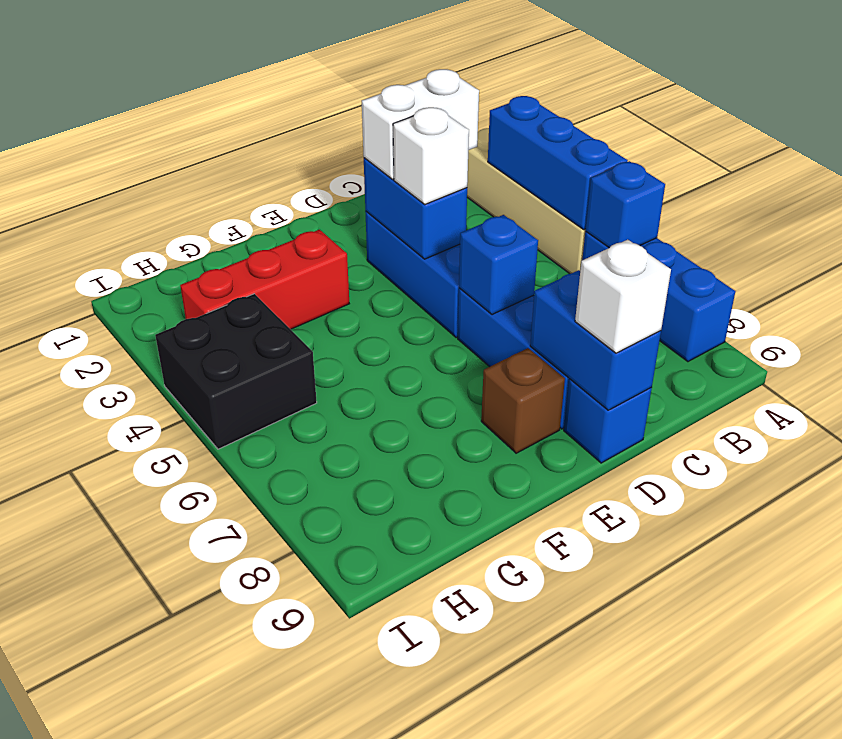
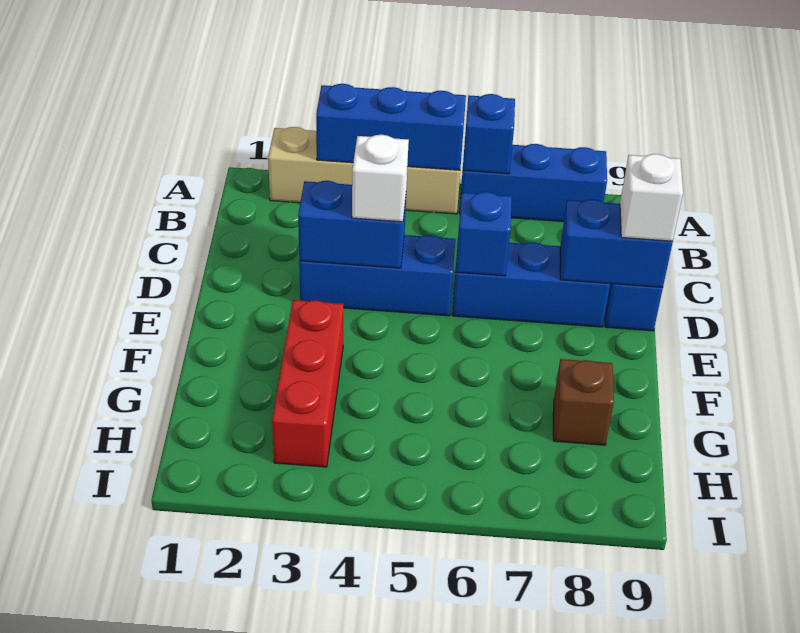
white brick C3:D3 level 3 -> none
brown brick E8 level 1 -> brown brick G8 level 1
black brick H4:I5 level 1 -> none

